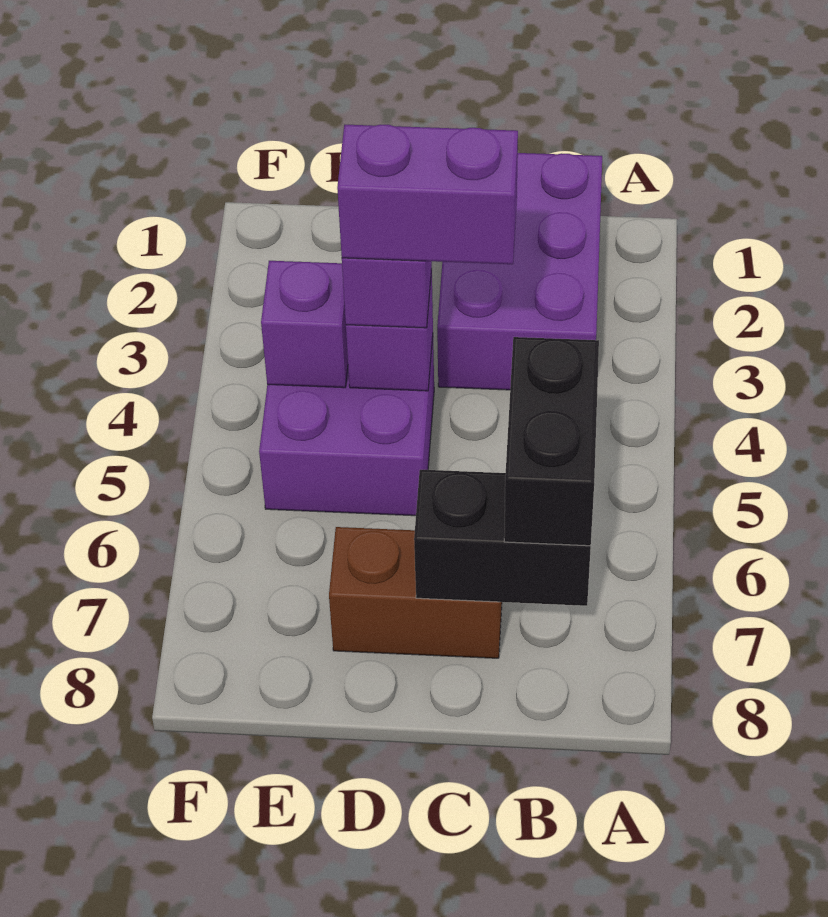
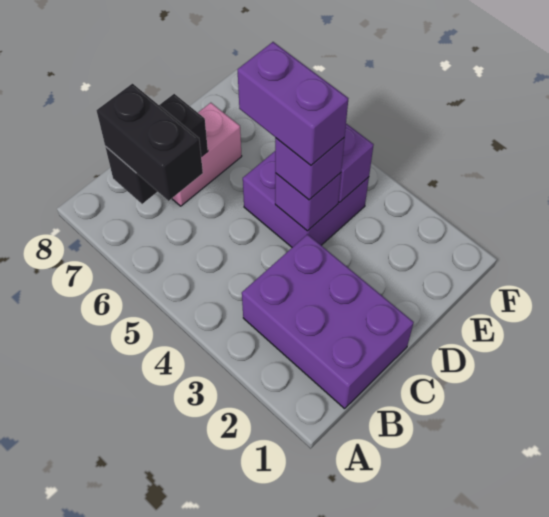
purple brick C4:D4 level 4 -> purple brick D4:D5 level 4
brown brick C7:D7 level 1 -> pink brick C7:D7 level 1

